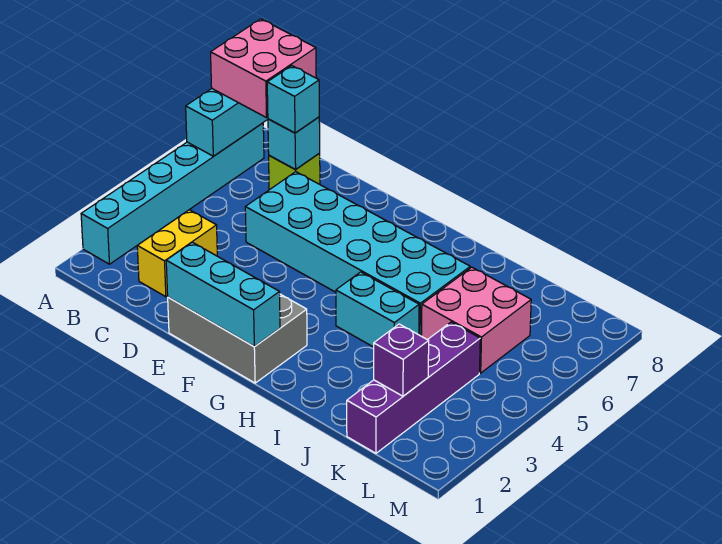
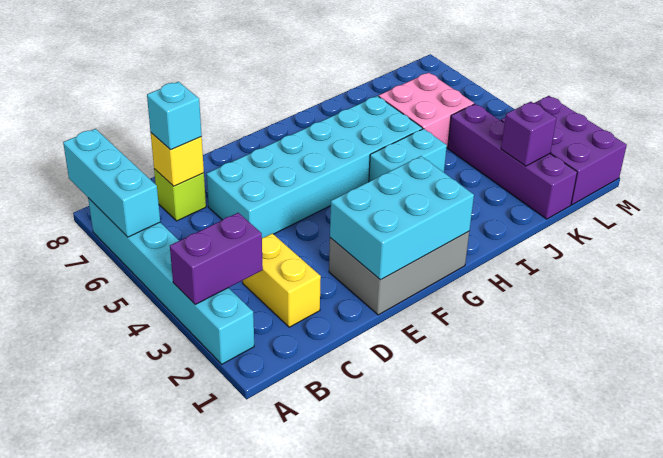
none -> purple brick A3:B3 level 2
pink brick A7:B8 level 3 -> none
cyan brick C7 level 2 -> yellow brick C7 level 2
cyan brick E1:G1 level 2 -> cyan brick E1:G2 level 2
none -> purple brick L1:M3 level 1

